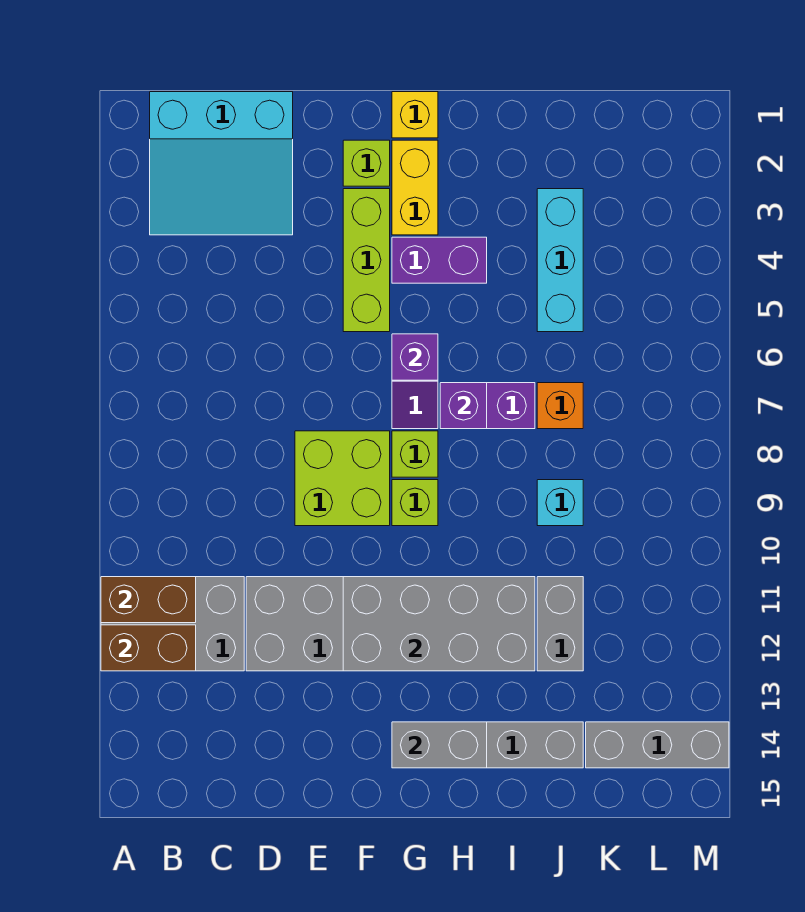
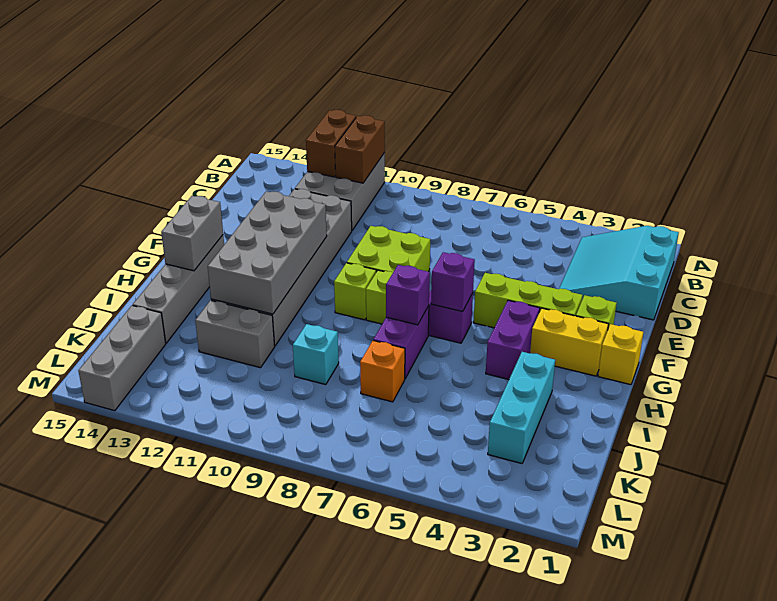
cyan brick J3:J5 level 1 -> cyan brick I3:K3 level 1

